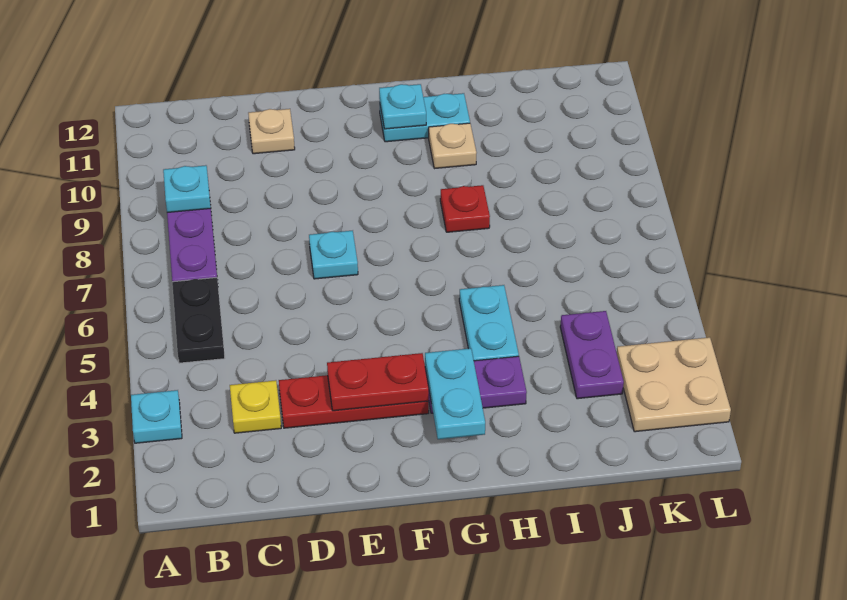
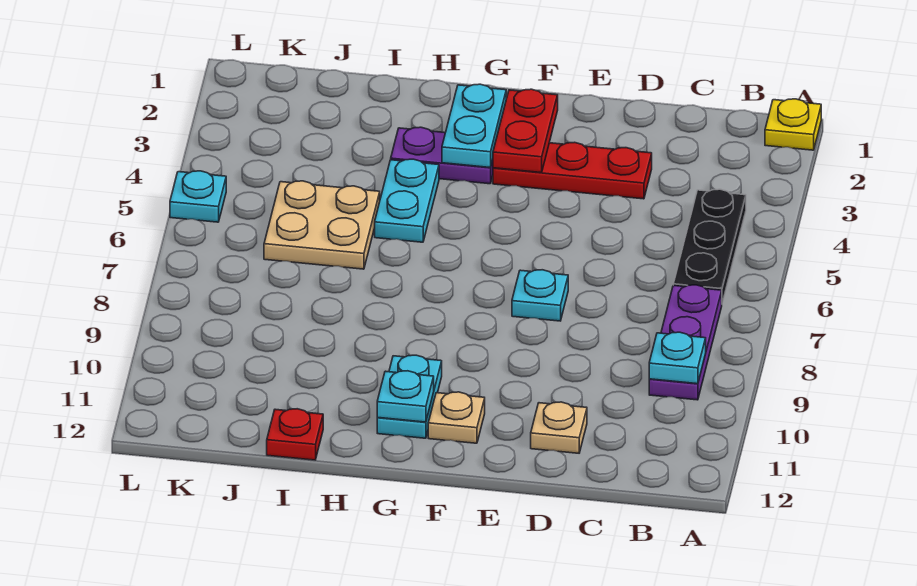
cyan plate A3 level 1 -> cyan plate L5 level 1
black plate B5:B6 level 1 -> black plate B4:B6 level 1
yellow plate C3 level 1 -> yellow plate A1 level 1
red plate E3:F3 level 2 -> red plate F2:F3 level 2
cyan plate G11:H11 level 1 -> cyan plate G10:G11 level 1
red plate H8 level 1 -> red plate I12 level 1
tan plate H10 level 1 -> tan plate F11 level 1
purple plate J3:J4 level 1 -> none
tan plate K2:L3 level 1 -> tan plate I5:J6 level 1

